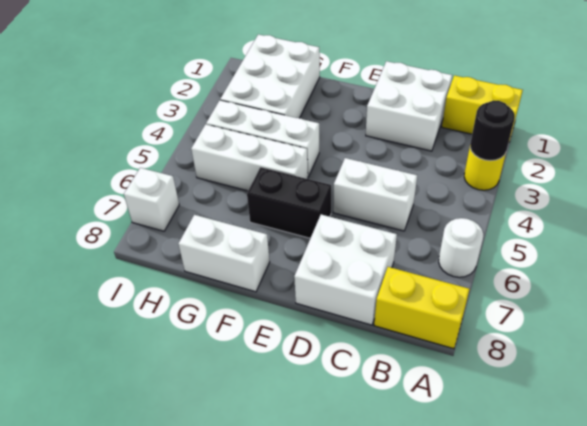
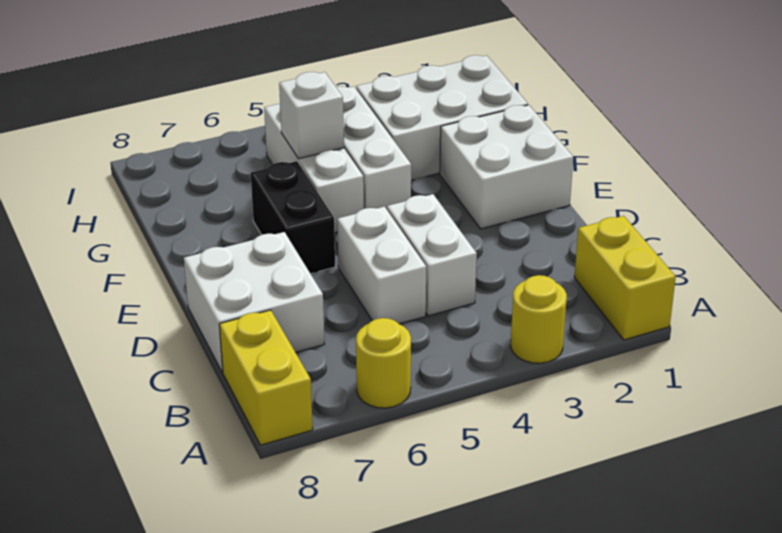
black round brick A3 level 2 -> none
white round brick A6 level 1 -> yellow round brick A6 level 1
white brick C1:D2 level 1 -> white brick E1:F2 level 1
white brick F8:G8 level 1 -> white brick C4:D4 level 1
white brick I7 level 1 -> white brick G5 level 2

